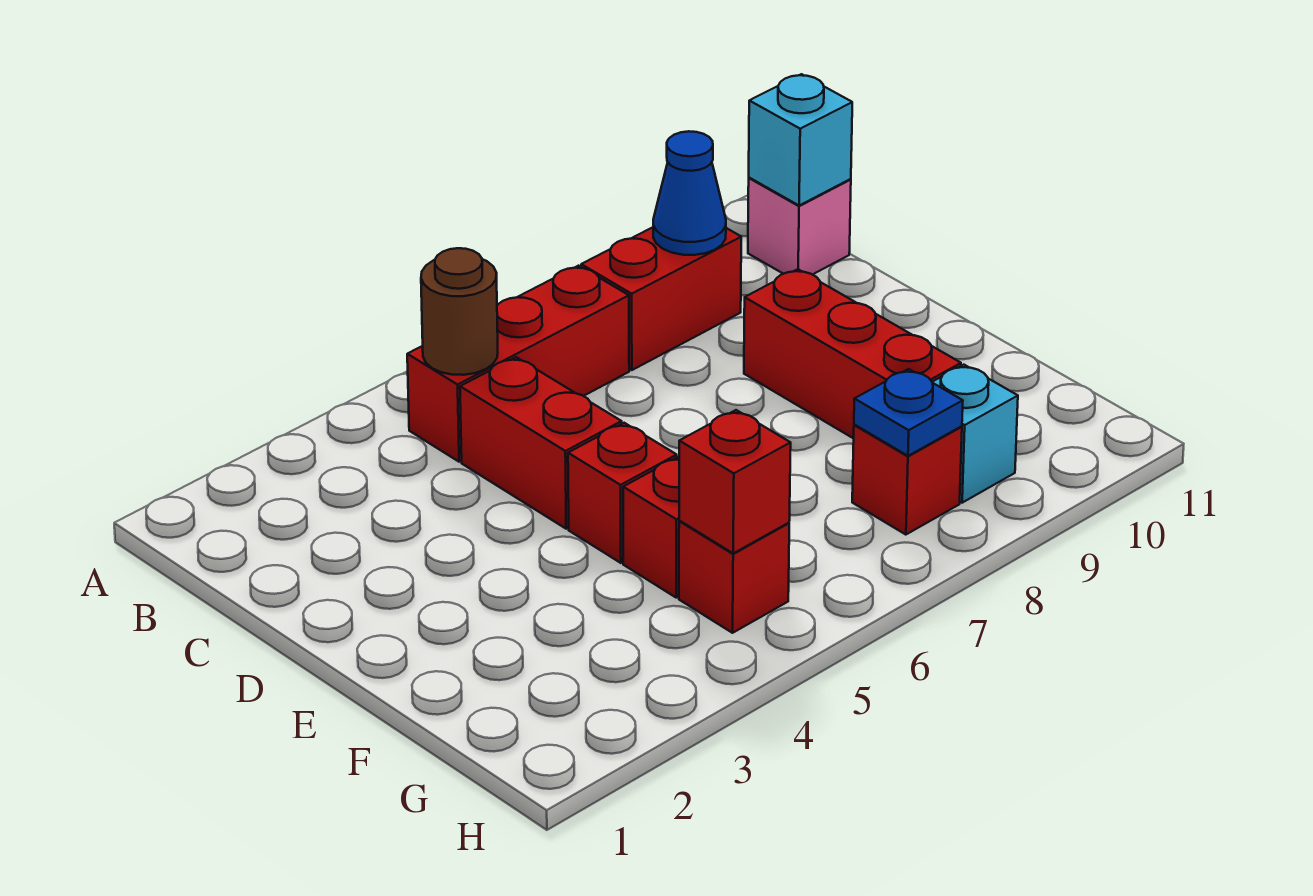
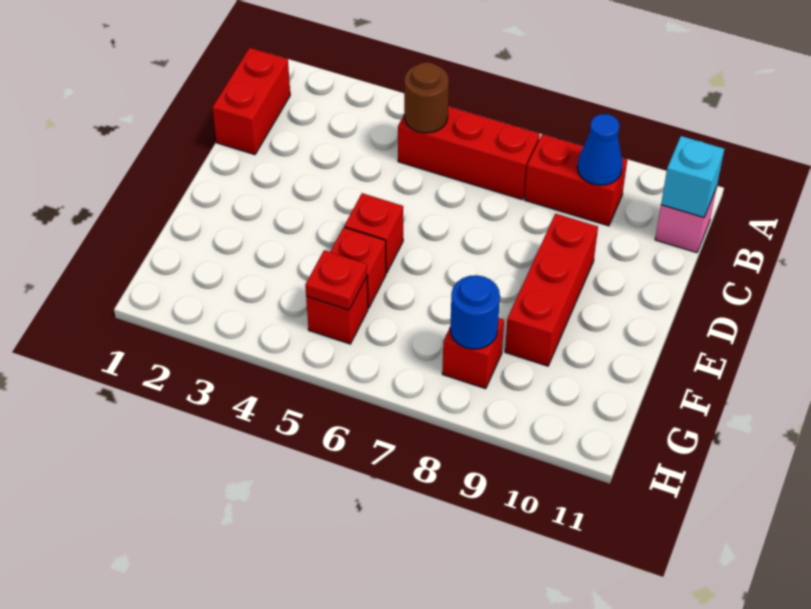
red brick C5:D5 level 1 -> red brick B1:C1 level 1
red brick G5 level 2 -> red plate G5 level 2
blue plate G8 level 2 -> blue round brick G8 level 2
cyan brick G9 level 1 -> none

